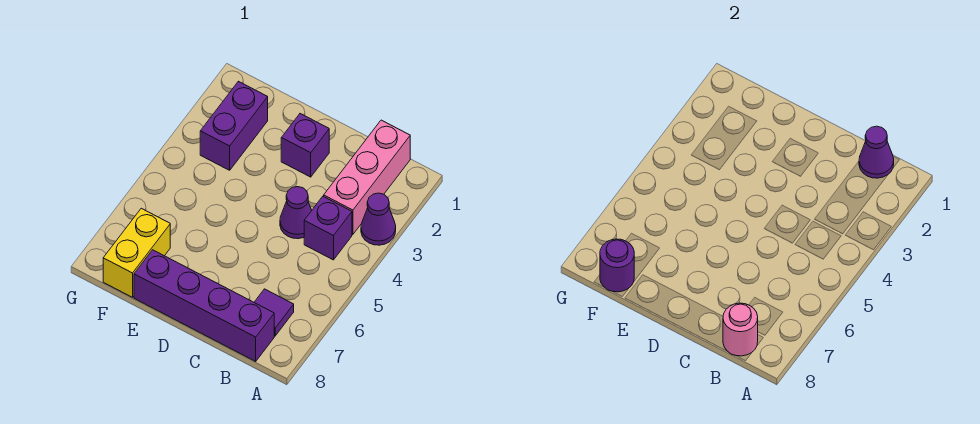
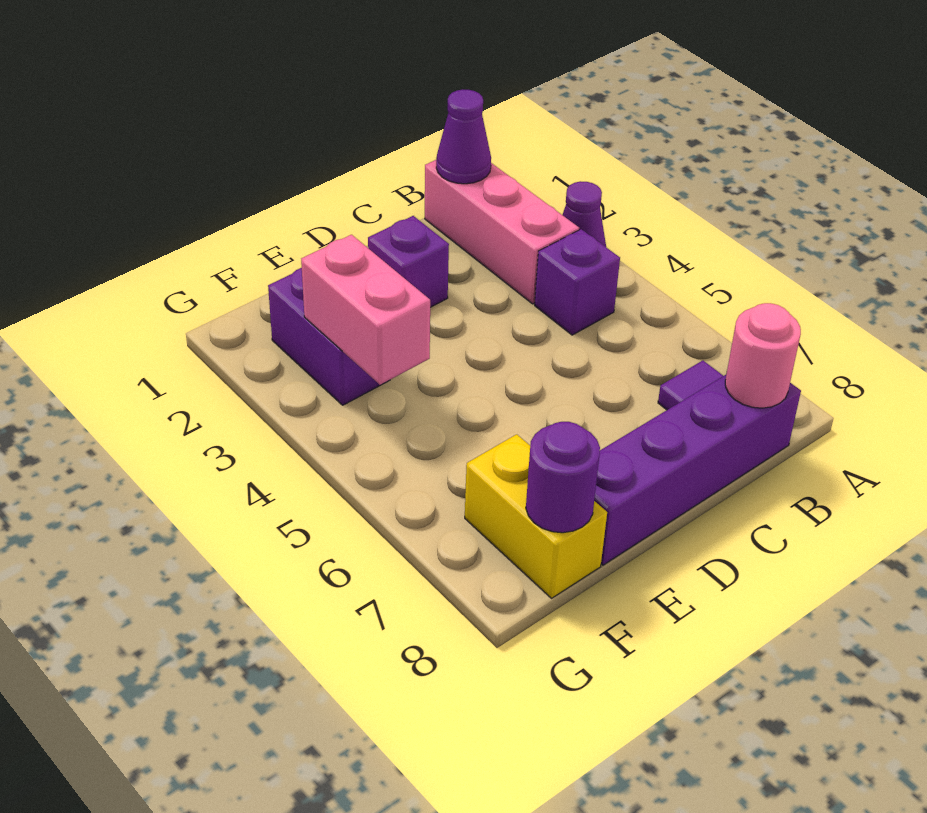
purple cone C4 level 1 -> none
none -> pink brick F3:F4 level 2

